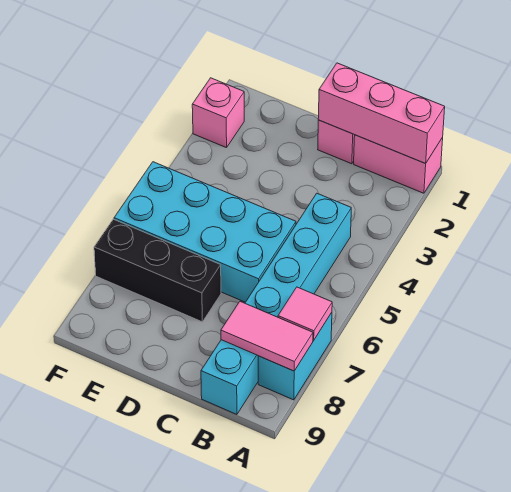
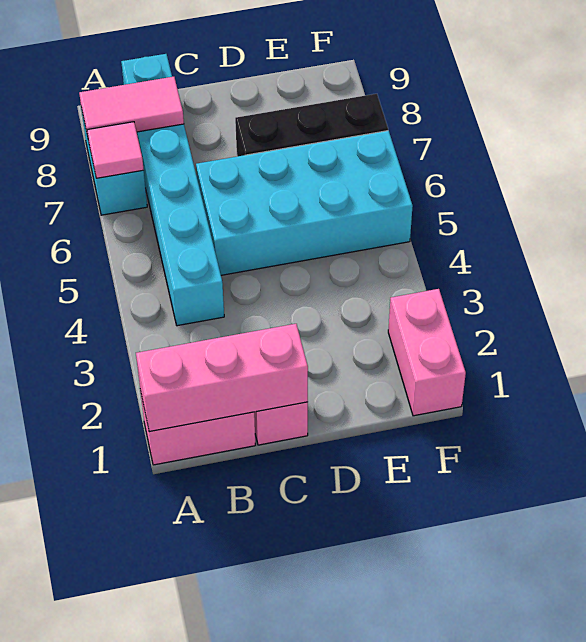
pink brick F2 level 1 -> pink brick F1:F2 level 1

